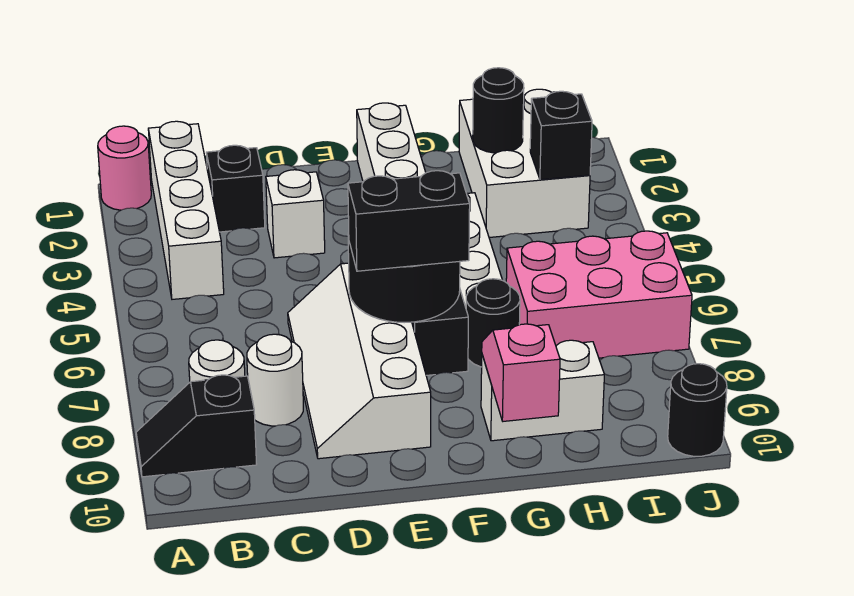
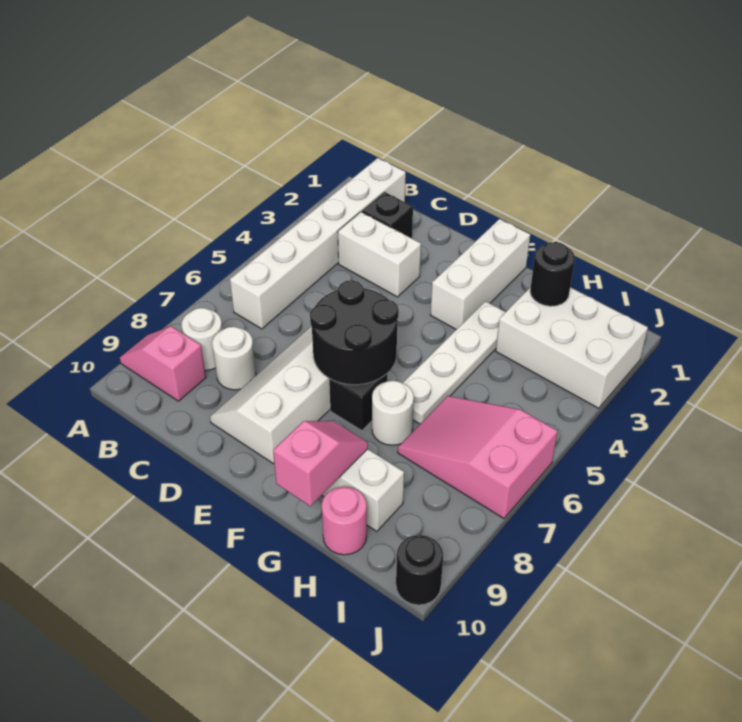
pink round brick A1 level 1 -> pink round brick H10 level 1
black slope A9:B9 level 1 top B -> pink slope A9:B9 level 1 top B
white brick B1:B4 level 1 -> white brick B1:B6 level 1
white brick D3 level 1 -> white brick C3:D3 level 1
black brick E7:F7 level 3 -> none
black round brick G7 level 1 -> white round brick G7 level 1
white brick H1:I3 level 1 -> white brick H2:J3 level 1
pink brick H6:J7 level 1 -> pink slope H6:J7 level 1 top J
black brick I3 level 2 -> none

